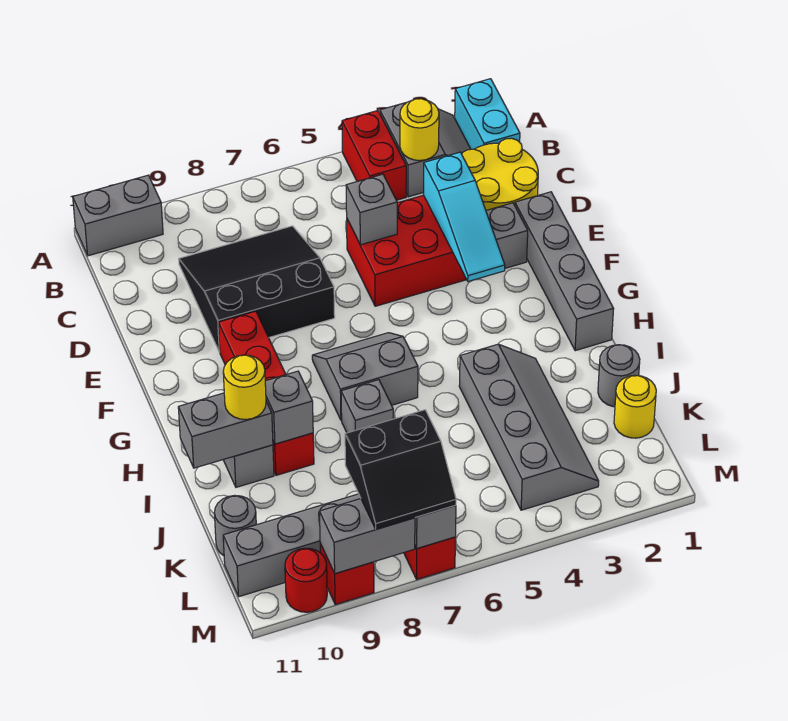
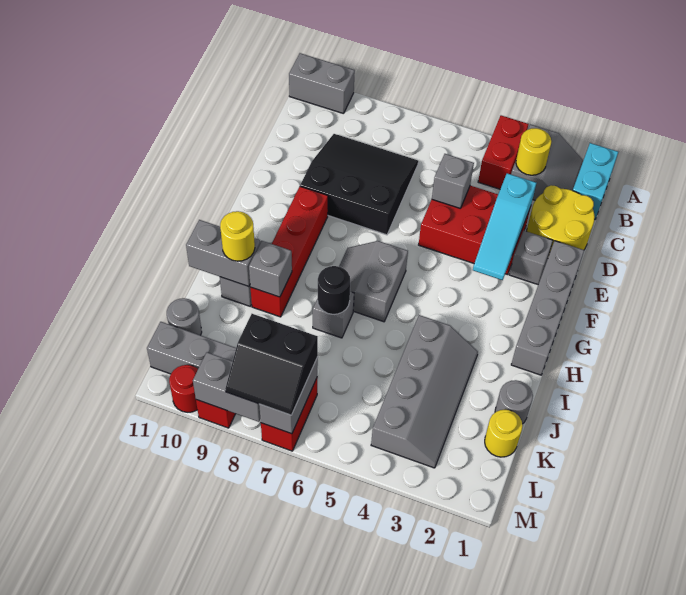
grey slope G6:H7 level 1 top H -> grey slope G6:H7 level 1 top 6
none -> black round brick I7 level 2

